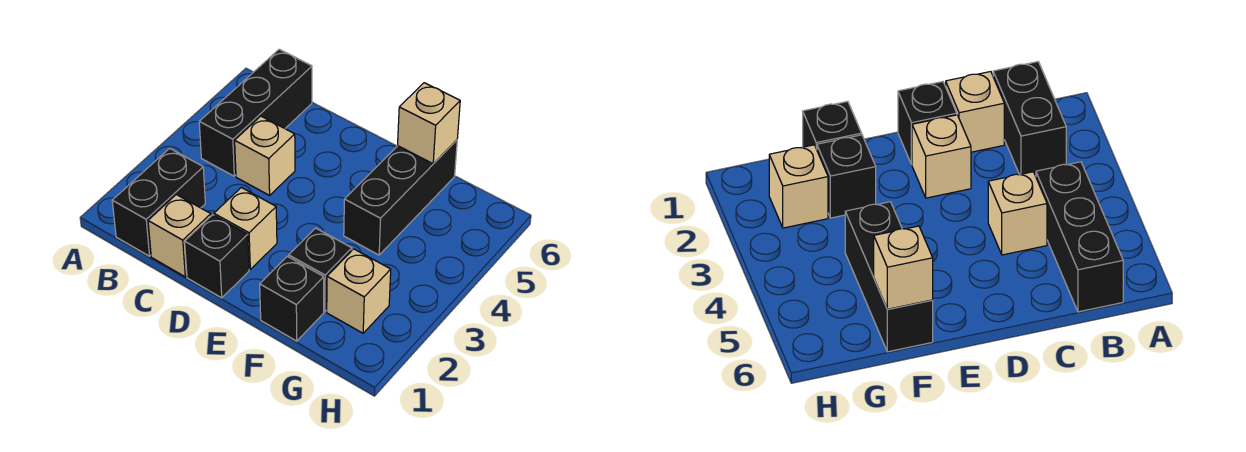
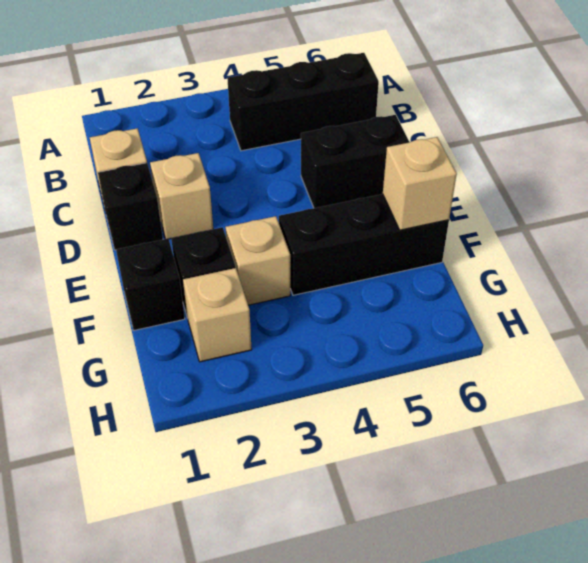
black brick B1:B2 level 1 -> black brick D5:D6 level 1
tan brick C4 level 1 -> tan brick F3 level 1

